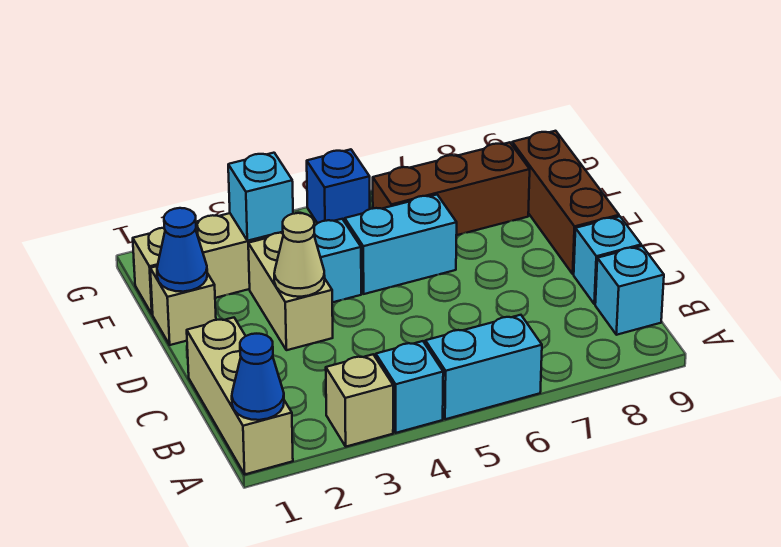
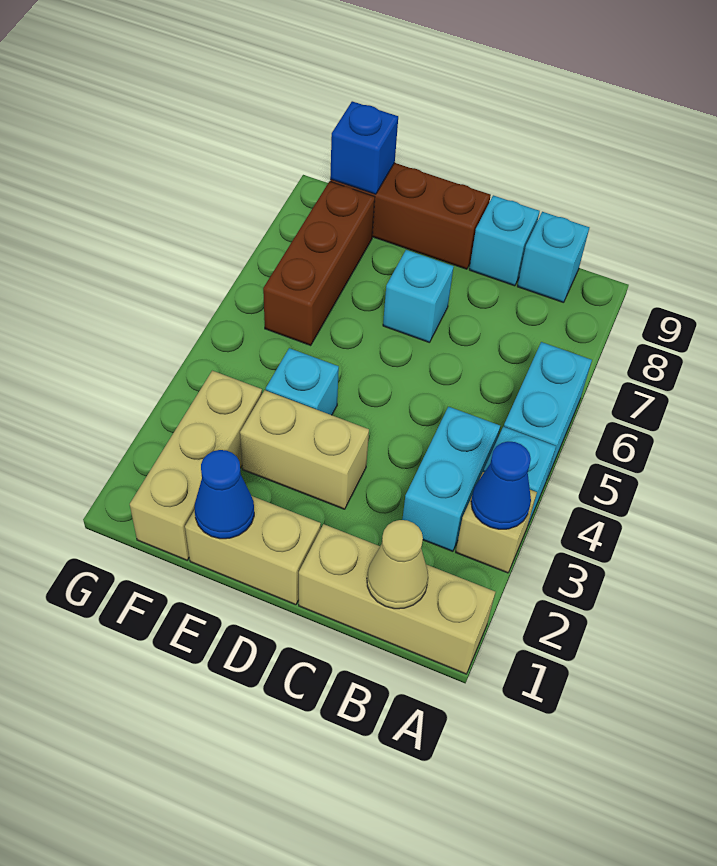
blue cone A1 level 2 -> blue cone A3 level 2
tan cone D3 level 2 -> tan cone B1 level 2
tan brick E1 level 1 -> tan brick D1:E1 level 1
cyan brick E5:E6 level 1 -> cyan brick B3:B4 level 1
cyan brick F3 level 2 -> cyan brick D7 level 1
blue brick G5 level 1 -> blue brick F9 level 2

